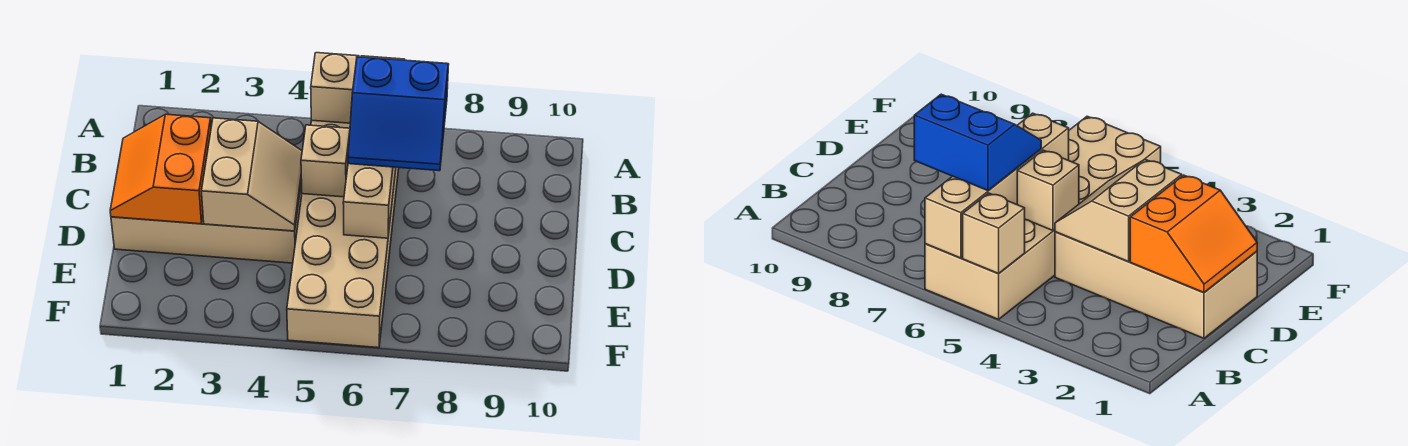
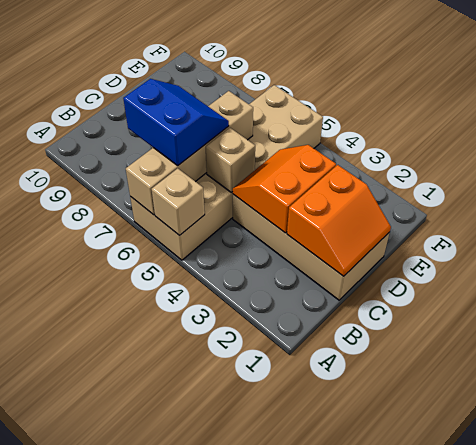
tan slope C3:D4 level 2 top 3 -> orange slope C3:D4 level 2 top 3

